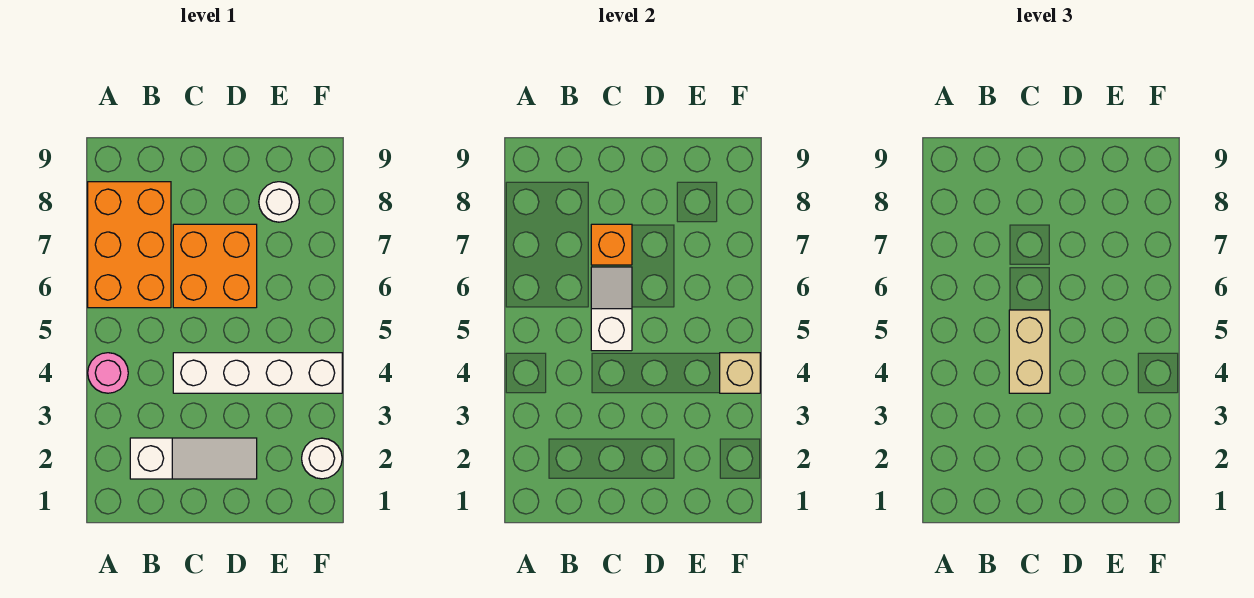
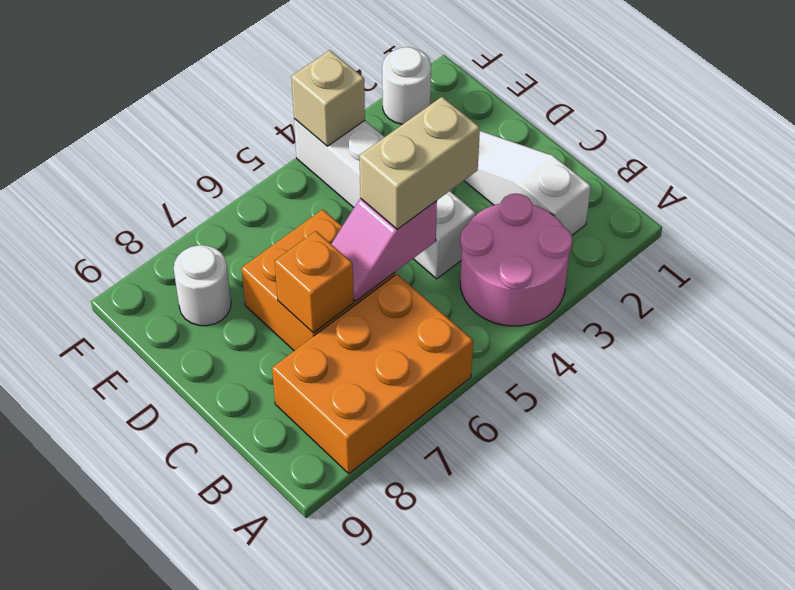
pink round brick A4 level 1 -> pink round brick A3:B4 level 1
white slope C5:C6 level 2 top 5 -> pink slope C5:C6 level 2 top 5

